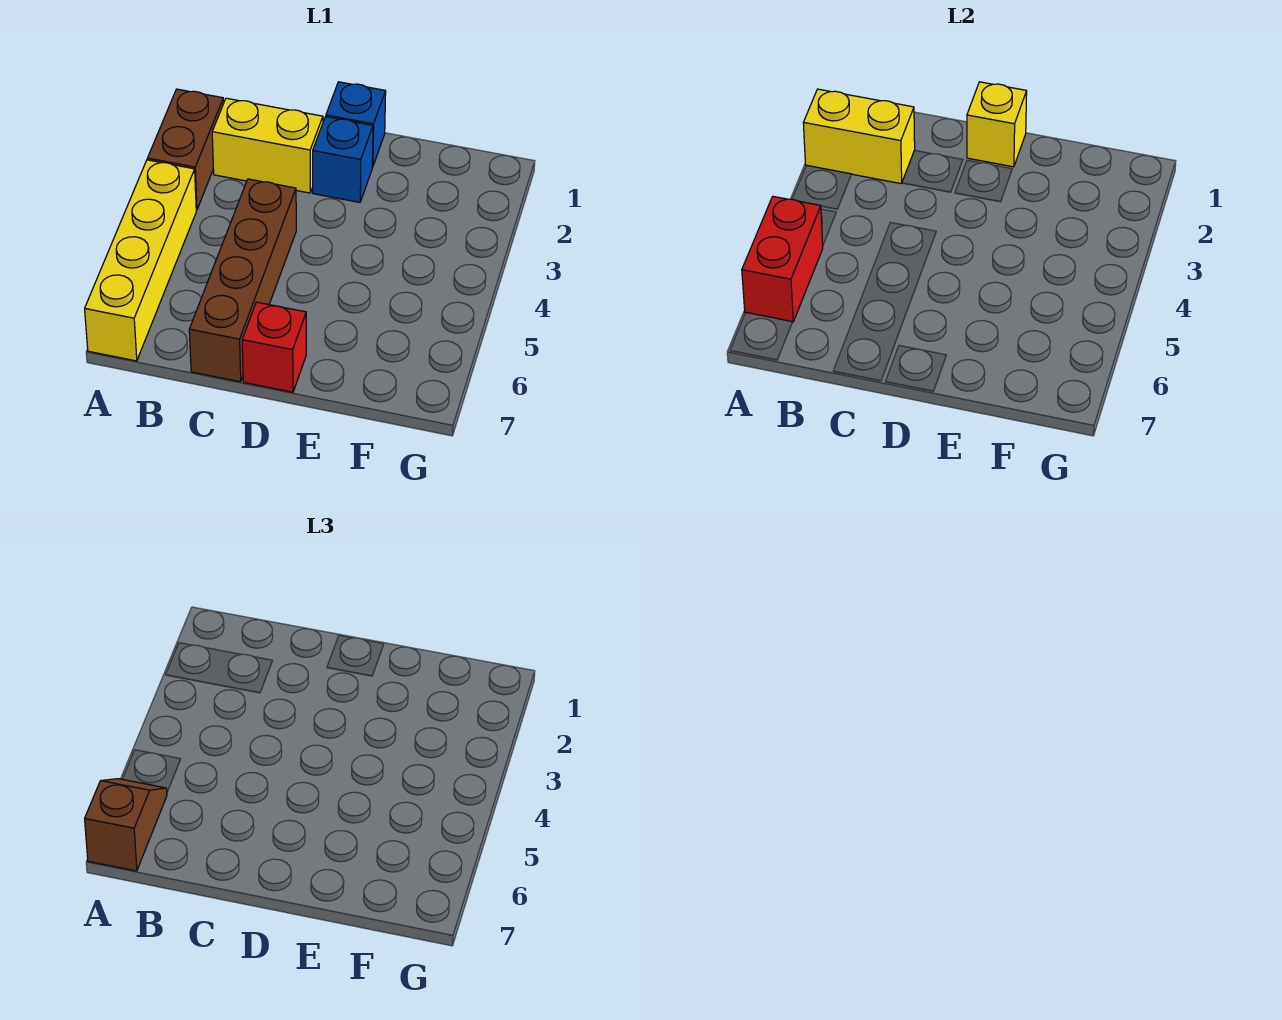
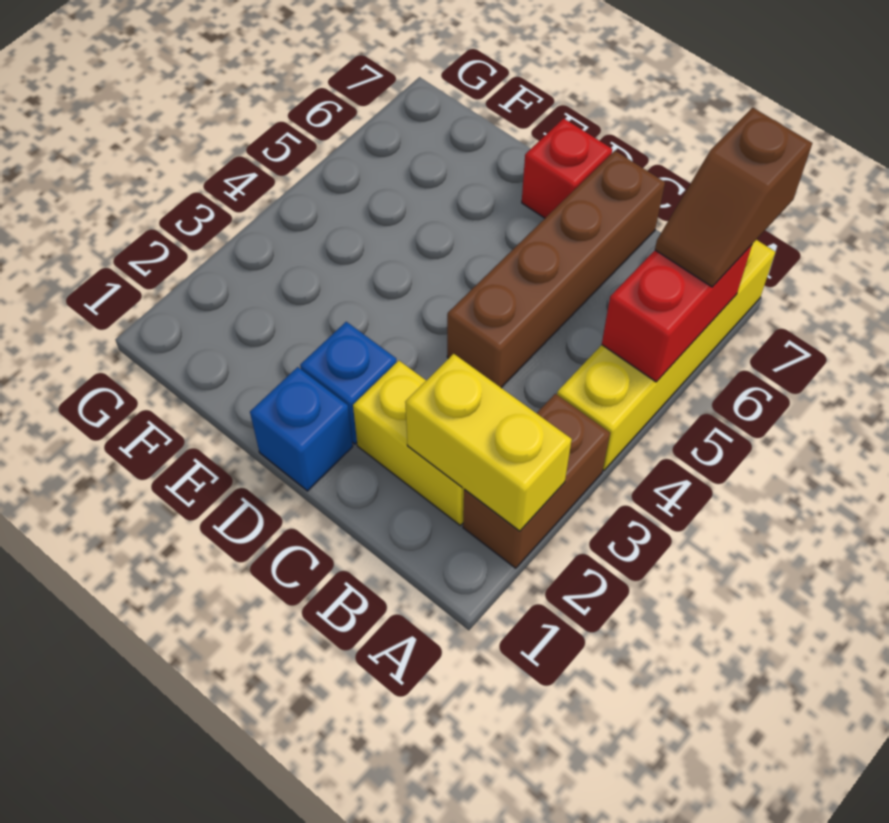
yellow brick D1 level 2 -> none

